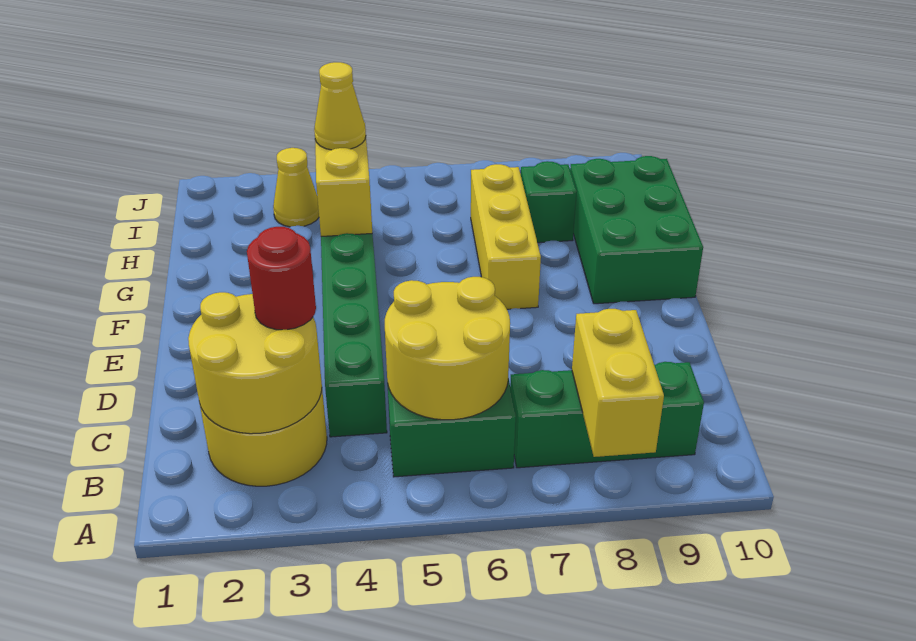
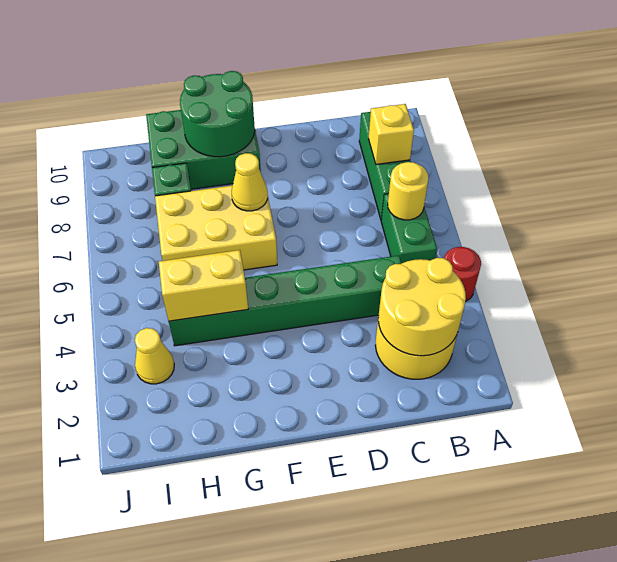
yellow brick A8:B8 level 2 -> yellow brick B8 level 2
yellow round brick B5:C6 level 2 -> yellow round brick B6 level 2
red round brick C3 level 3 -> red round brick A4 level 1
yellow brick F7:H7 level 1 -> yellow brick F6:H7 level 1
none -> green round brick F9:G10 level 2
yellow cone H4 level 3 -> yellow cone F7 level 2

